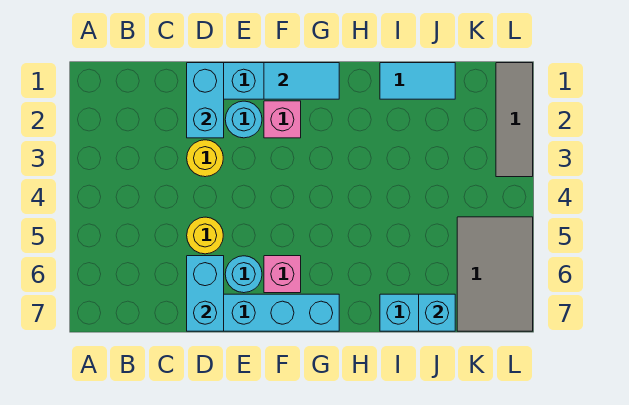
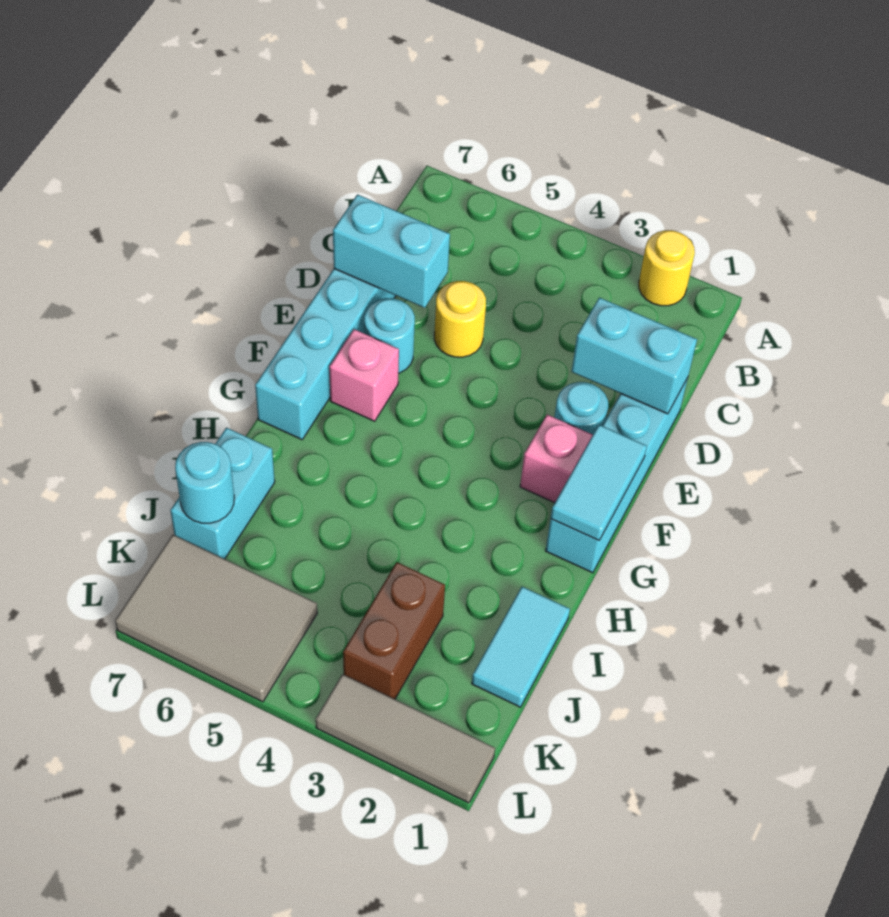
yellow round brick D3 level 1 -> yellow round brick A2 level 1
none -> brown brick J3:K3 level 1
cyan brick J7 level 2 -> cyan round brick J7 level 2

